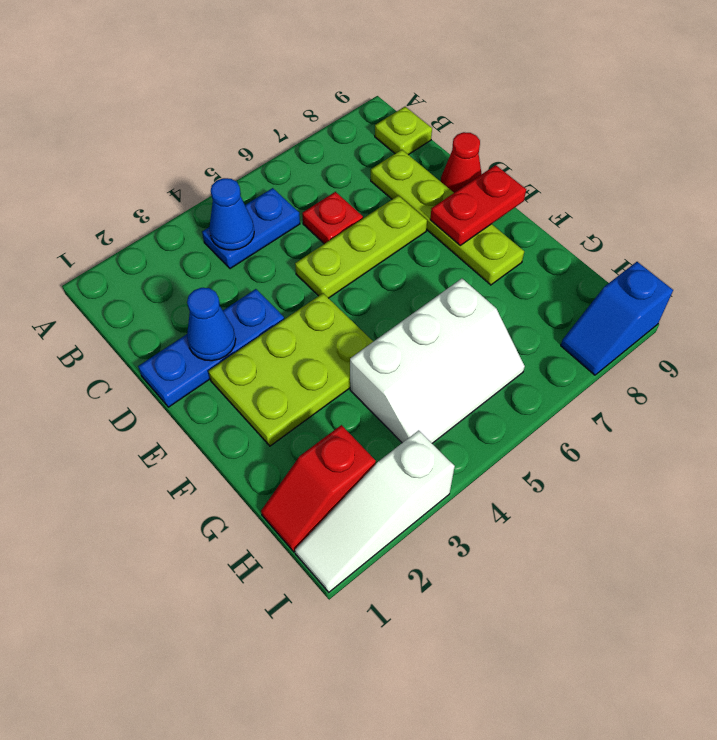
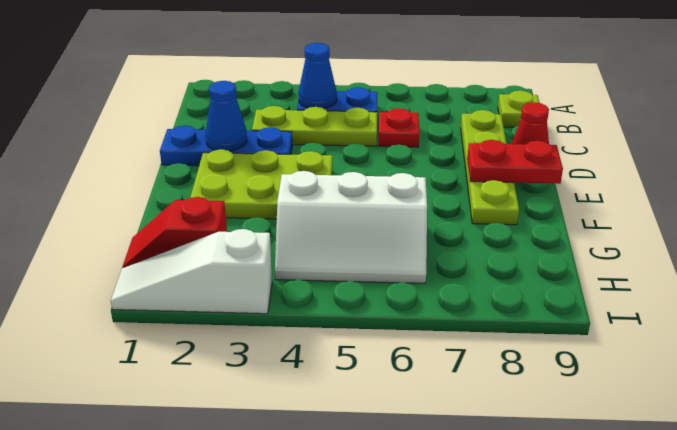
lime plate D5:D7 level 1 -> lime plate C3:C5 level 1
blue slope I8:I9 level 1 top 9 -> none

